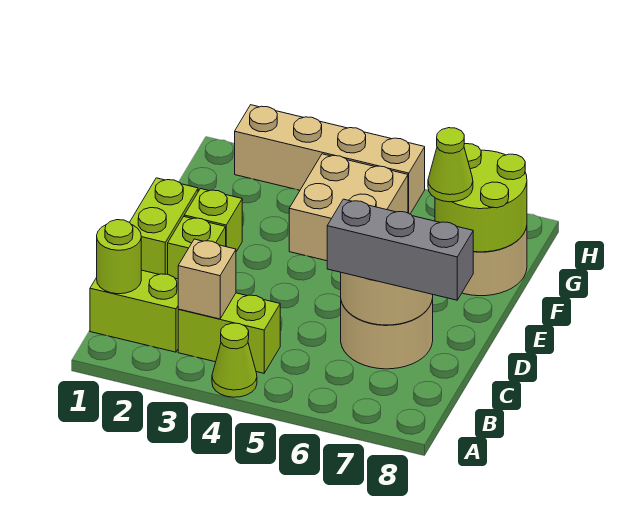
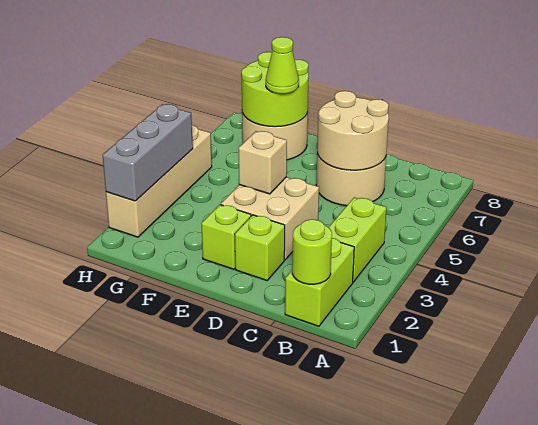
lime cone A4 level 1 -> none
tan brick B3 level 2 -> tan brick E4 level 2
grey brick C6:C8 level 3 -> grey brick H2:H4 level 2
lime brick D1:E1 level 1 -> none
tan brick F4:G5 level 1 -> tan brick D3:E4 level 1

